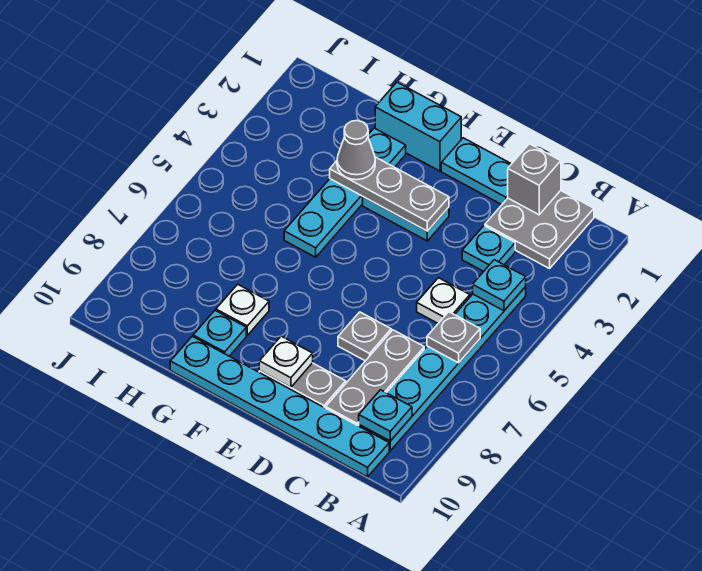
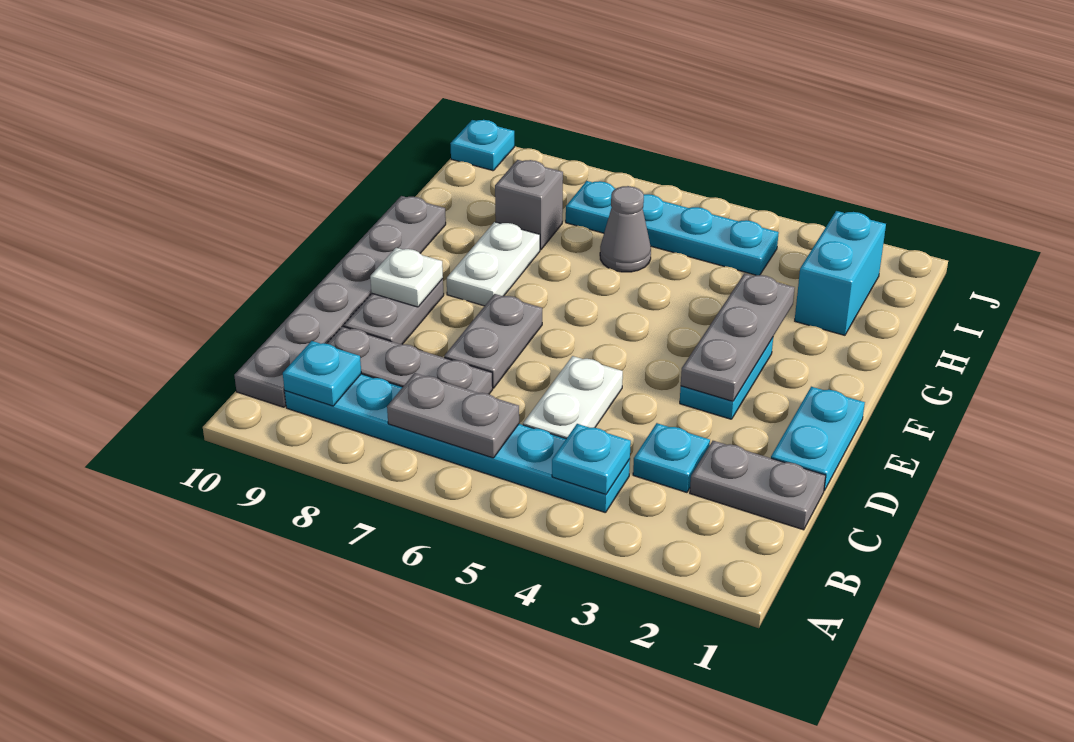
grey plate B1:C2 level 1 -> grey plate C1:C2 level 1
grey plate B6 level 2 -> grey plate B6:B7 level 2
cyan plate B10:G10 level 1 -> grey plate B10:G10 level 1
grey brick C1 level 2 -> grey brick H8 level 1
white plate C5 level 1 -> white plate C5:D5 level 1
grey plate D7 level 1 -> grey plate D7:E7 level 1
cyan brick F1:G1 level 1 -> cyan brick H2:I2 level 1
cyan plate G2:G5 level 1 -> cyan plate I4:I7 level 1
grey cone G3 level 3 -> grey cone H6 level 1
white plate G8 level 1 -> white plate F8:G8 level 1
cyan plate G9 level 1 -> cyan plate J10 level 1

